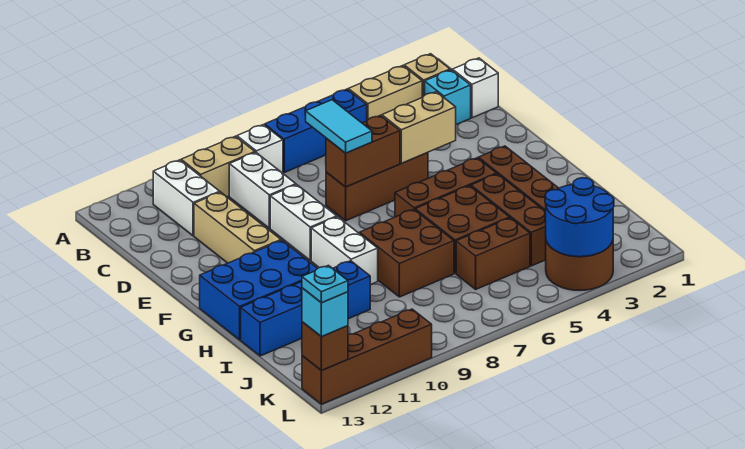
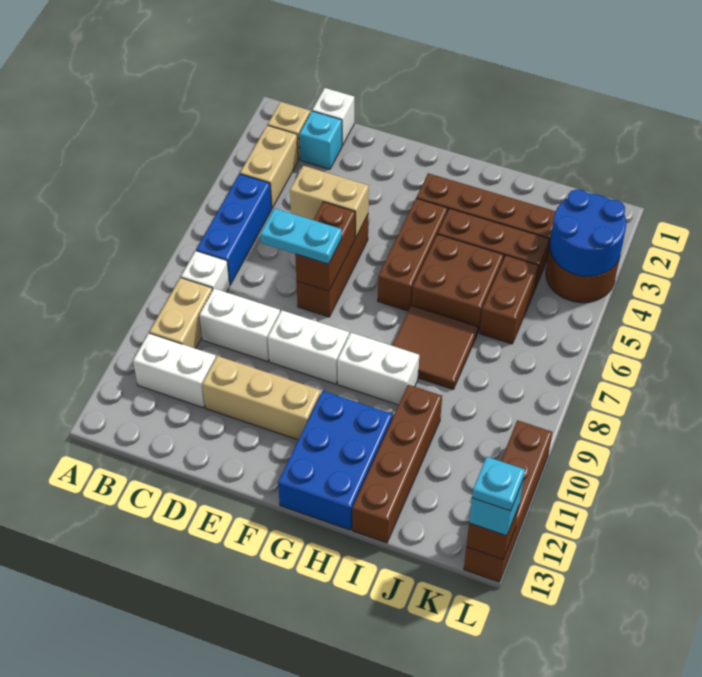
cyan tile D7:E7 level 3 -> cyan plate D7:E7 level 3
tan brick E4:E5 level 2 -> tan brick D5:E5 level 2
brown brick H7:I8 level 1 -> brown tile H7:I8 level 1
blue brick I10:I13 level 1 -> brown brick I10:I13 level 1

